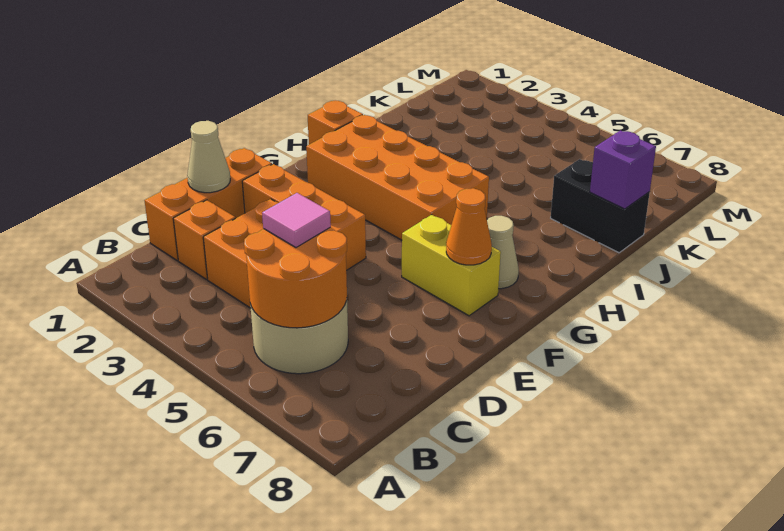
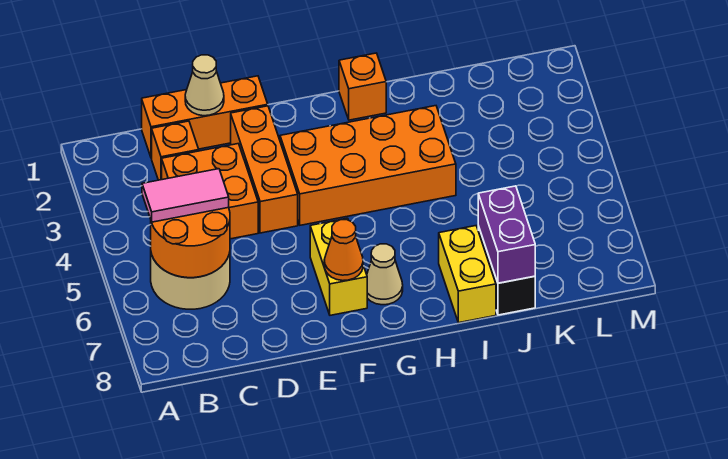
pink tile C5 level 3 -> pink tile B5:C5 level 3
orange brick G2:H5 level 1 -> orange brick F3:I4 level 1
none -> yellow brick I7:I8 level 1
purple brick J8 level 2 -> purple brick J7:J8 level 2

